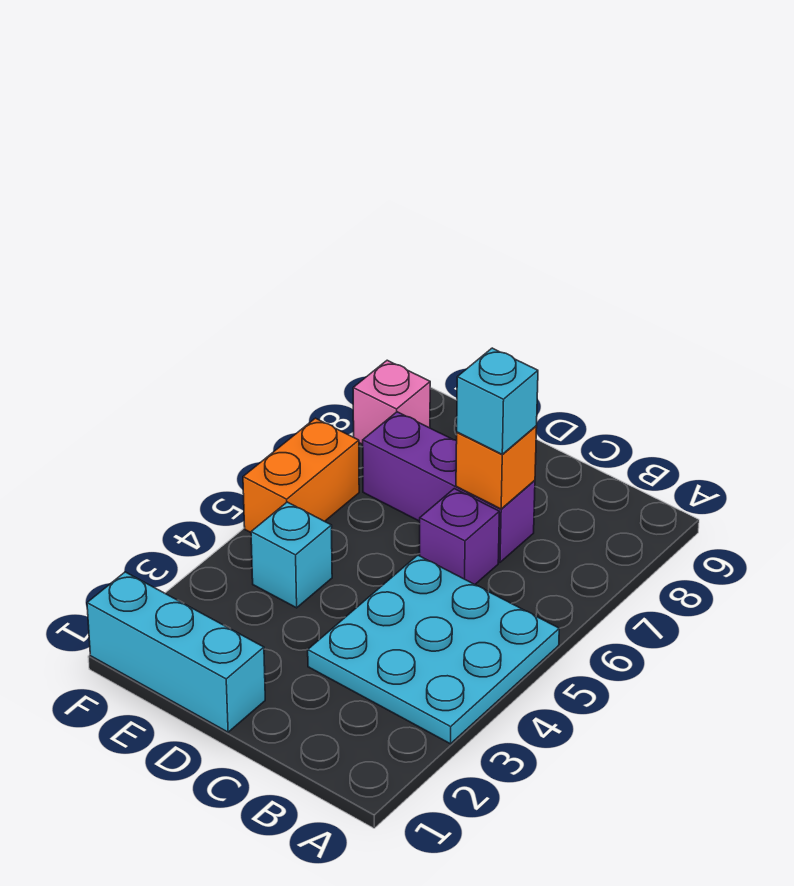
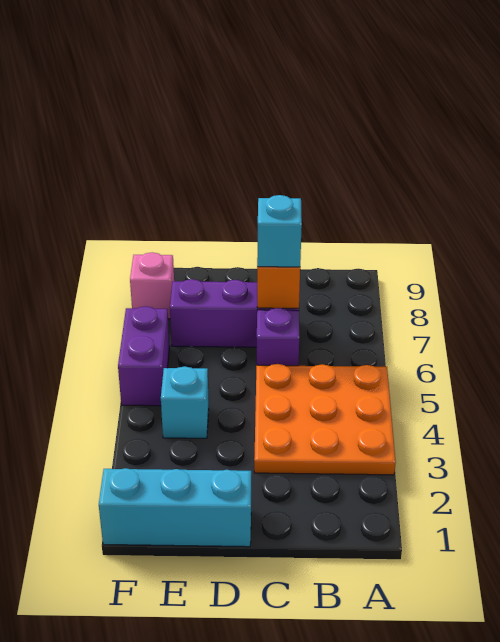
cyan plate A3:C5 level 1 -> orange plate A3:C5 level 1
orange brick F5:F6 level 1 -> purple brick F5:F6 level 1

